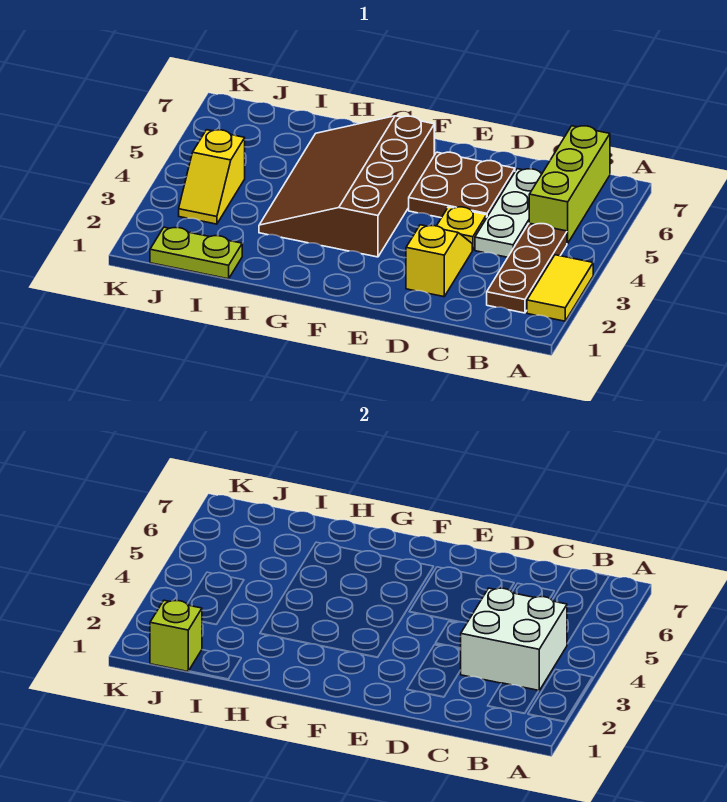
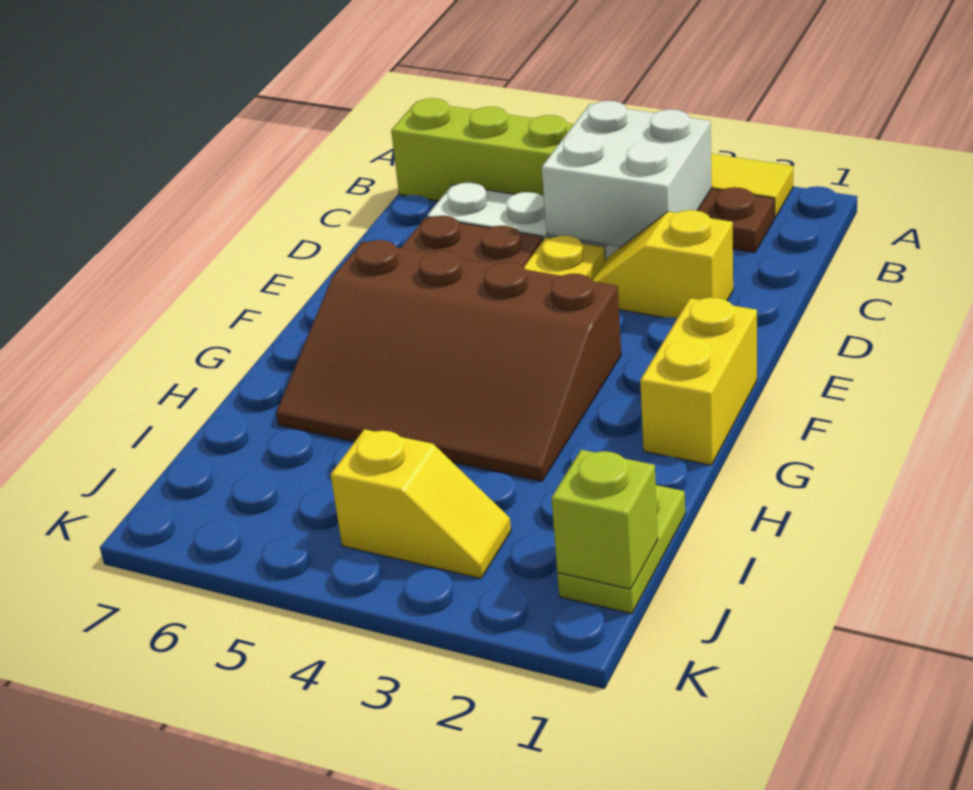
none -> yellow brick F1:G1 level 1

